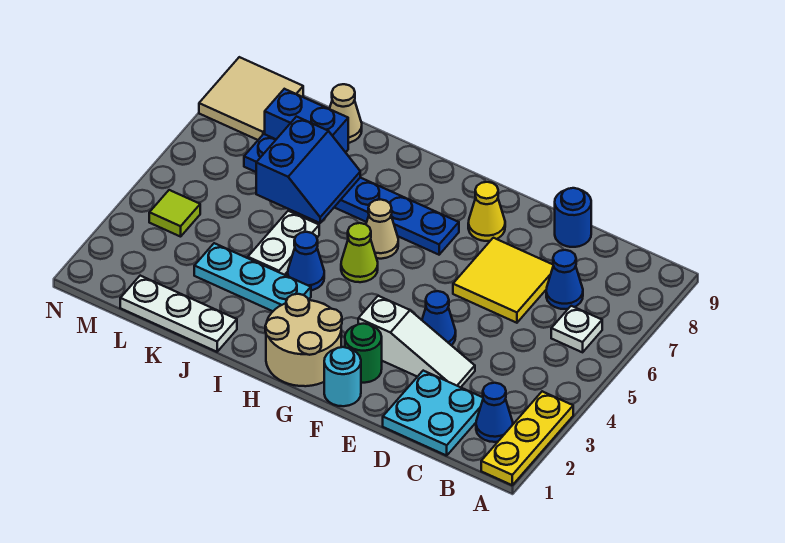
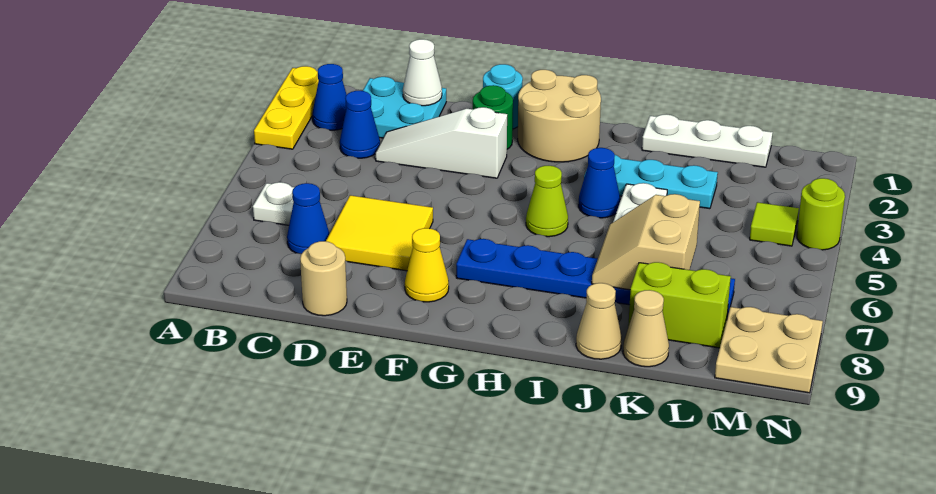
none -> white cone D1 level 2
blue round brick D9 level 1 -> tan round brick D9 level 1
blue cone E4 level 1 -> blue cone C3 level 1
tan cone H6 level 1 -> tan cone J9 level 1
blue slope J6:K7 level 2 top K -> tan slope J6:K7 level 2 top K
blue brick K8:L8 level 1 -> lime brick K8:L8 level 1
tan tile M8:N9 level 1 -> tan plate M8:N9 level 1
none -> lime round brick N4 level 1

